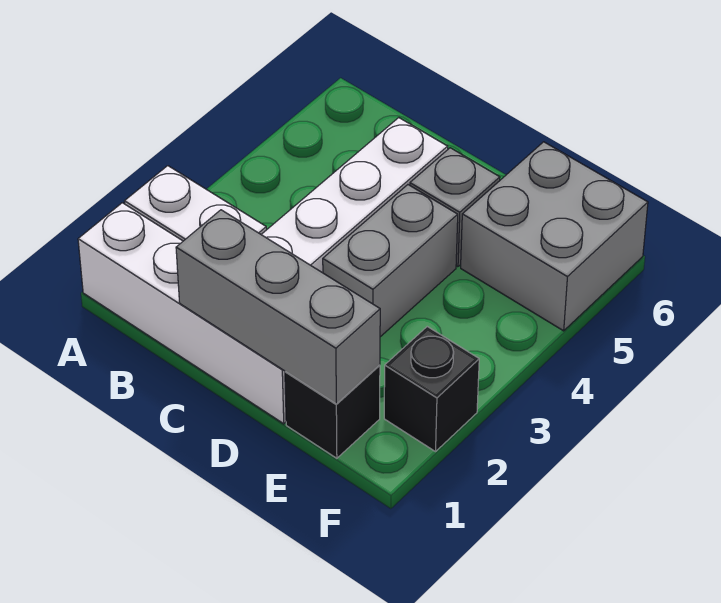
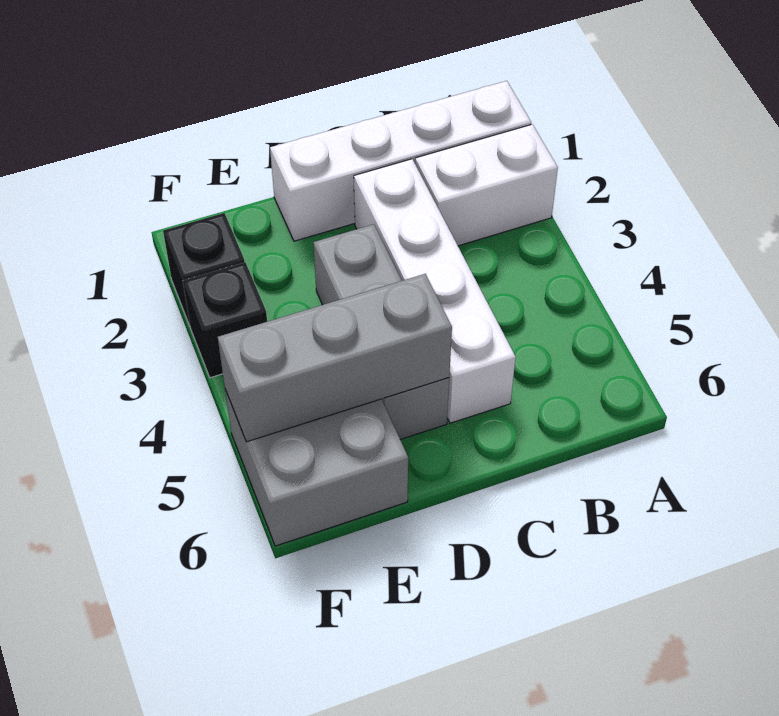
grey brick C1:E1 level 2 -> grey brick D5:F5 level 2
black brick E1 level 1 -> black brick F3 level 1

